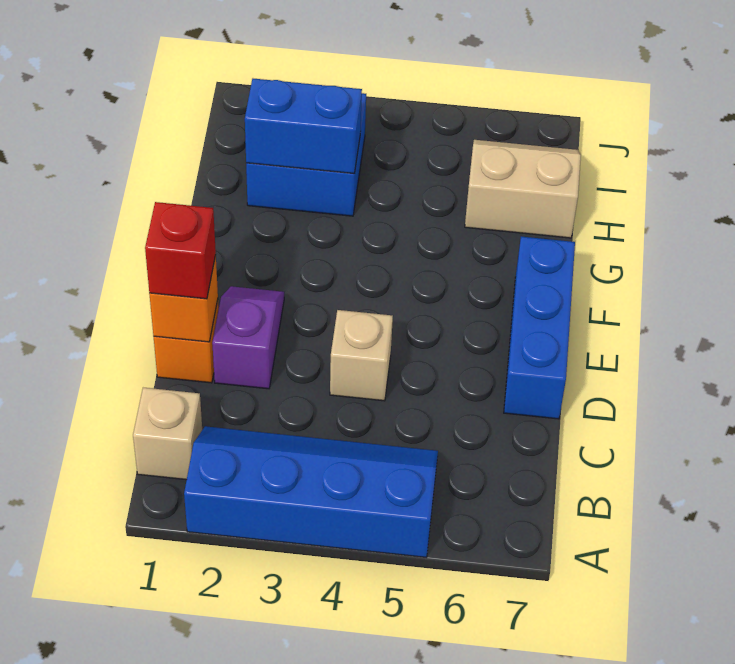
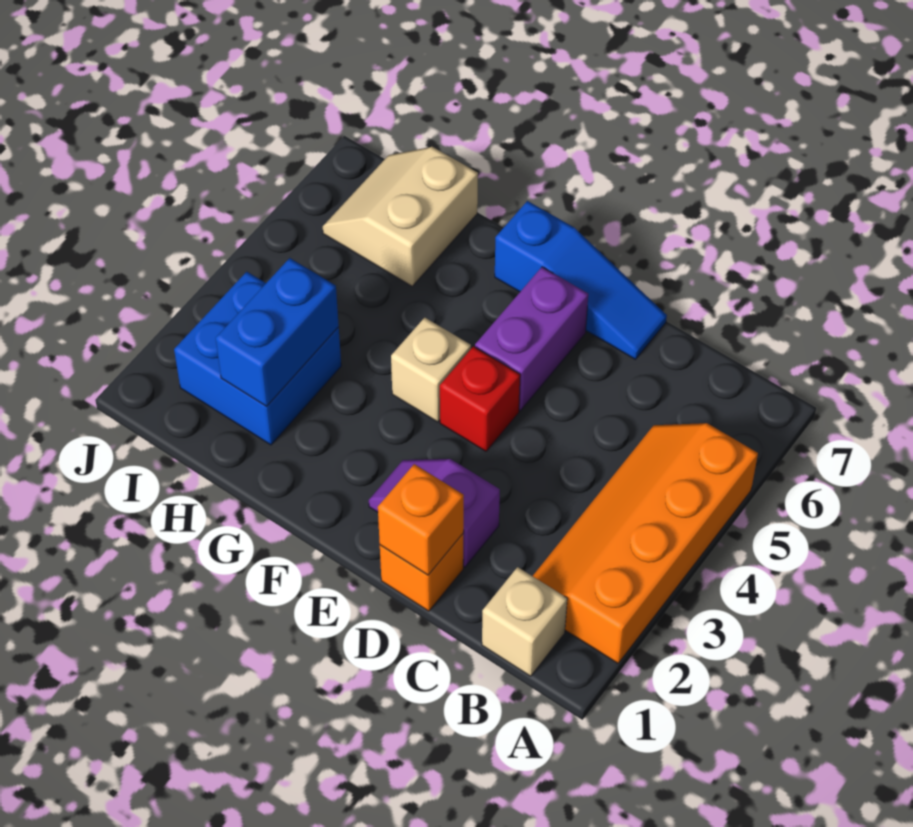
blue slope A2:B5 level 1 top A -> orange slope A2:B5 level 1 top A
red brick D1 level 3 -> red brick E4 level 1
tan brick D4 level 1 -> tan brick F4 level 1
blue brick D7:F7 level 1 -> blue slope D7:F7 level 1 top F
none -> purple brick E5:E6 level 1

